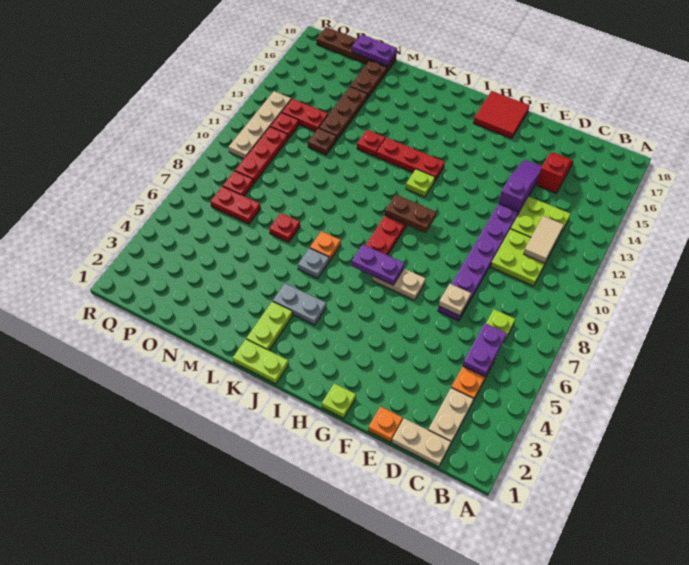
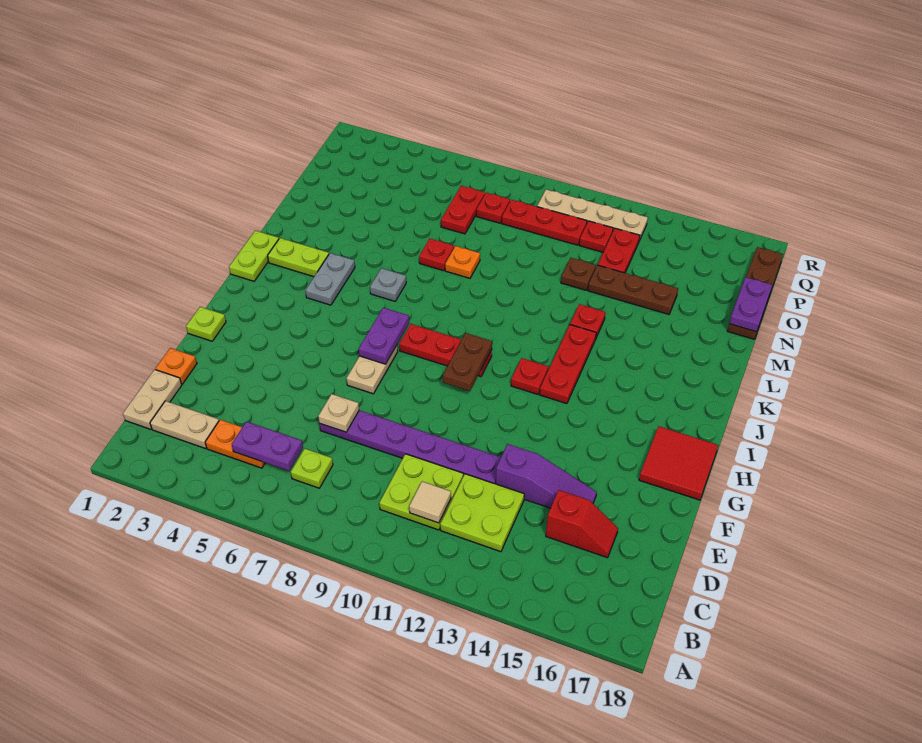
tan tile C11:C12 level 2 -> tan tile C11 level 2
lime plate I12 level 1 -> red plate I12 level 1
orange plate K7 level 1 -> orange plate M8 level 1
brown plate N16:N17 level 1 -> none

